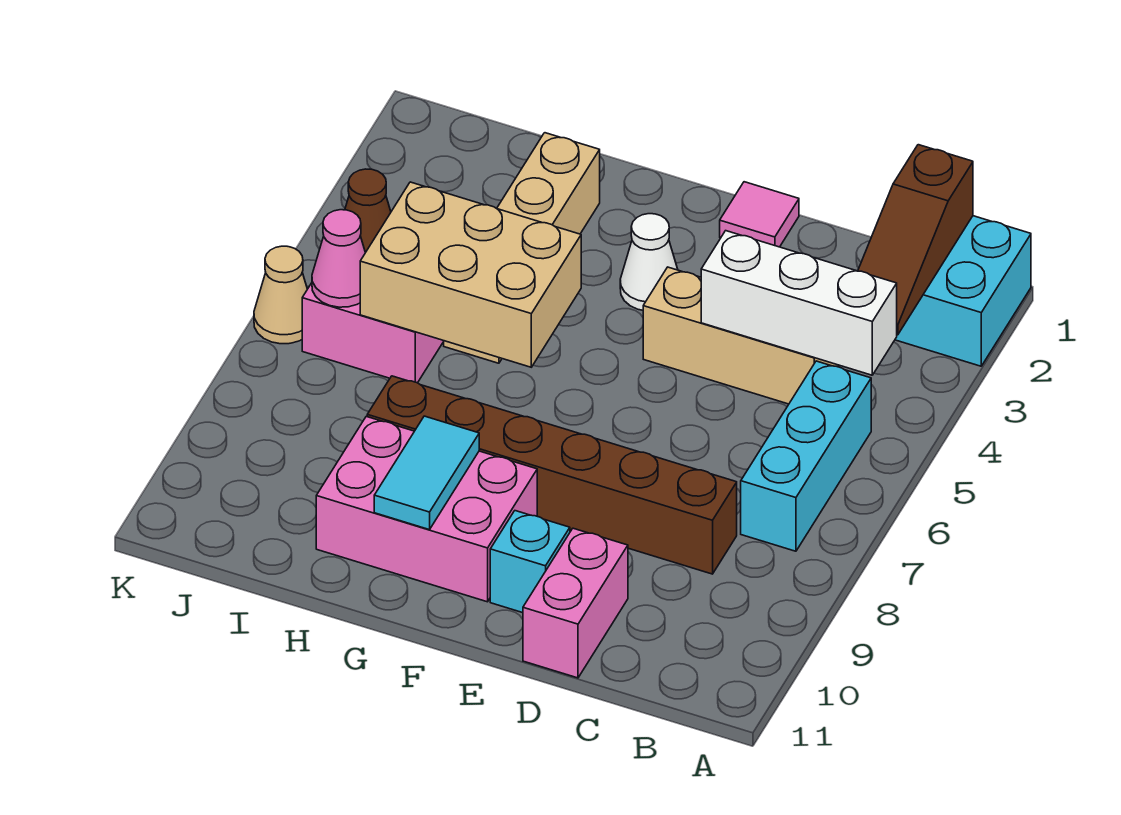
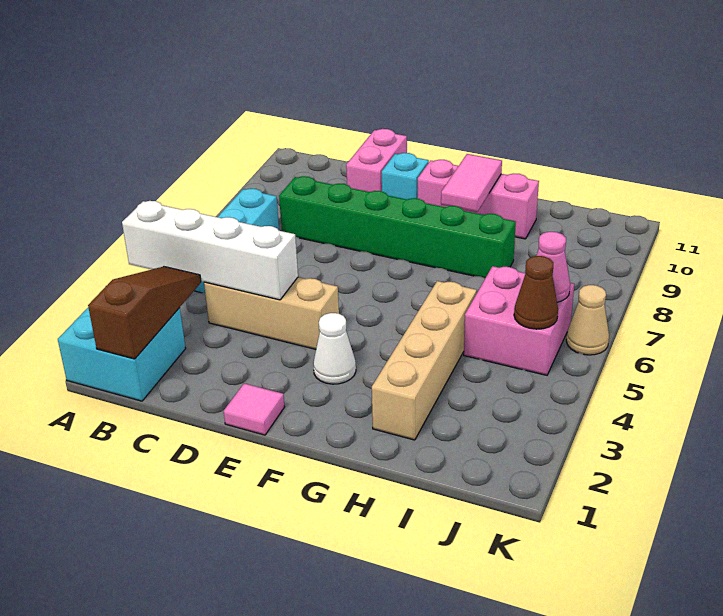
white brick B4:D4 level 2 -> white brick A4:D4 level 2
brown brick C8:H8 level 1 -> green brick C8:H8 level 1
pink brick F9:H10 level 1 -> pink brick F10:H10 level 1
tan brick G5:I6 level 2 -> none
cyan tile G9:G10 level 2 -> pink tile G9:G10 level 2

